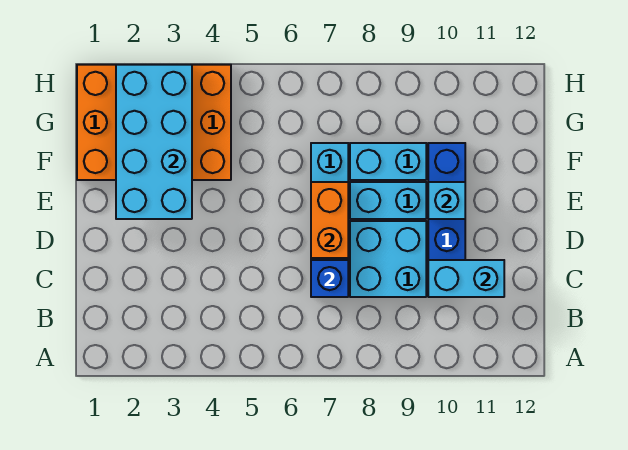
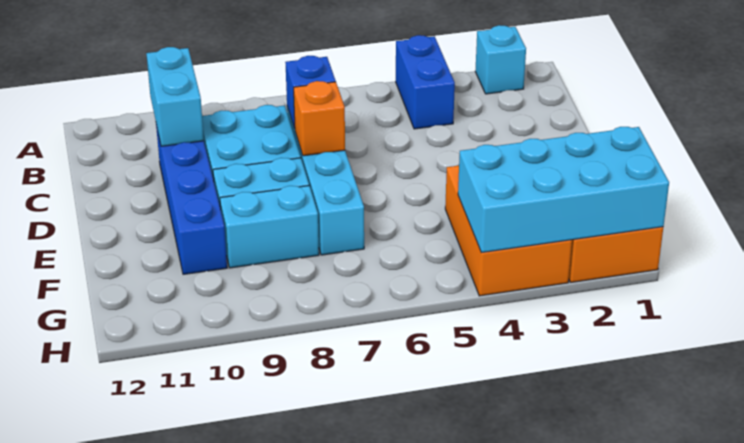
none -> blue brick A4:B4 level 1
cyan brick C10:C11 level 2 -> cyan brick B10:C10 level 2
orange brick D7:E7 level 2 -> orange brick D7 level 2
cyan brick E2:H3 level 2 -> cyan brick G1:H4 level 2
cyan brick E10 level 2 -> cyan brick A2 level 1

